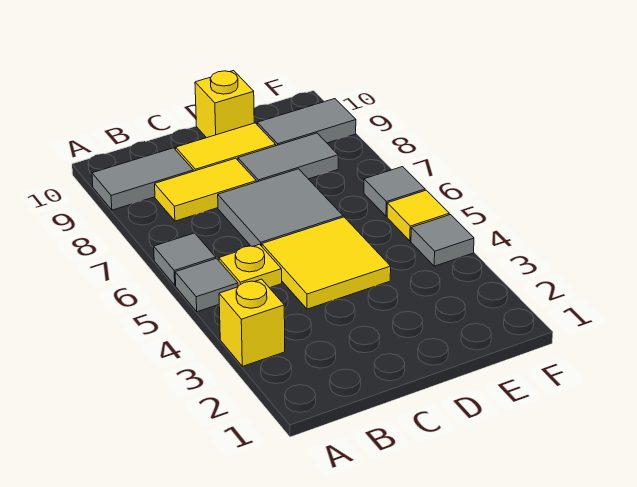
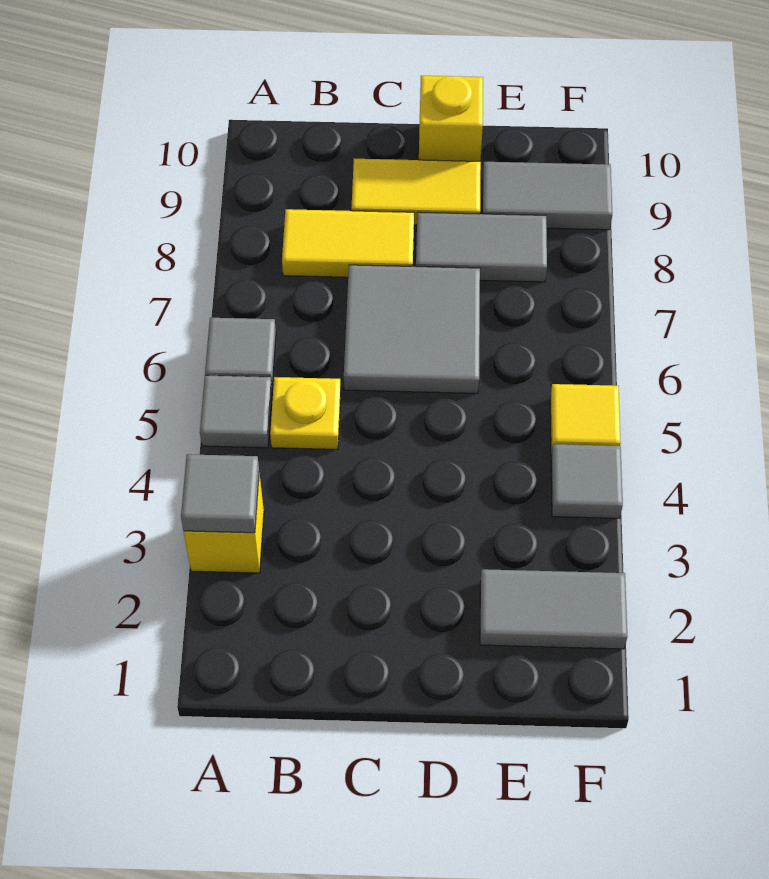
grey tile A9:B9 level 1 -> grey tile E2:F2 level 1
yellow tile C4:D5 level 1 -> none
grey tile F6 level 1 -> grey tile A3 level 2

